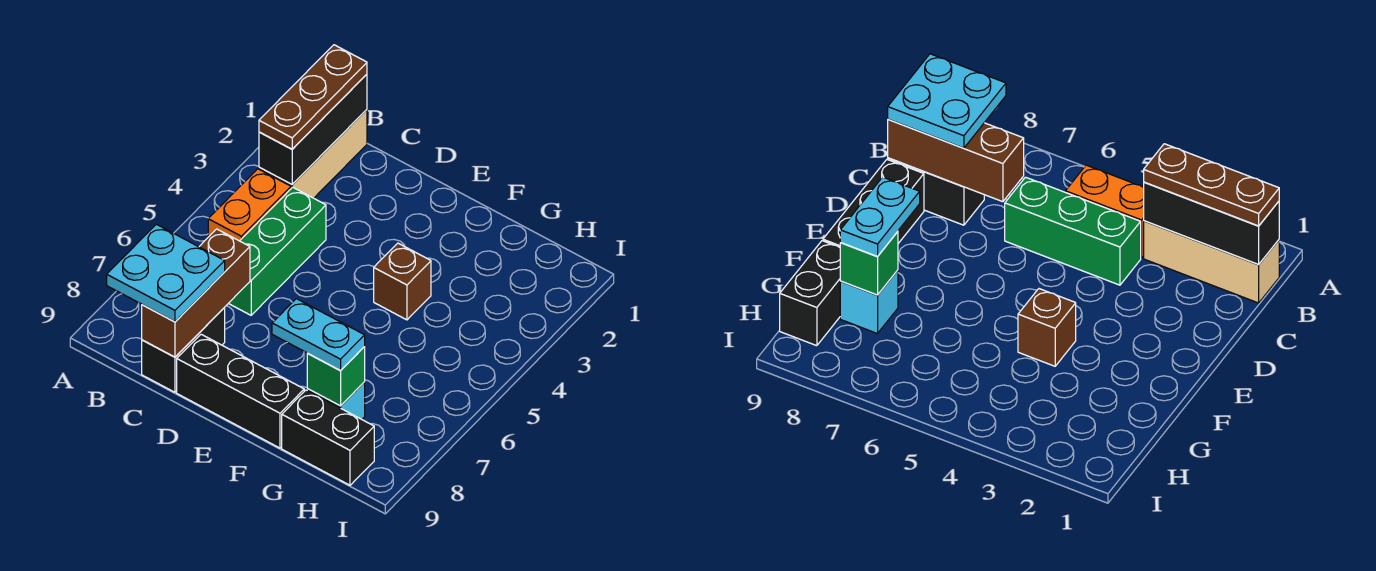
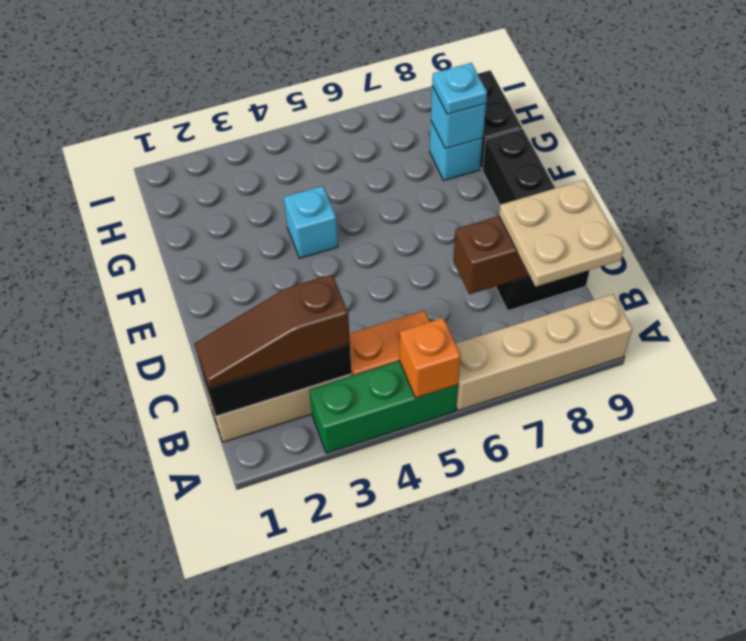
none -> orange brick A5 level 2
none -> tan brick A6:A9 level 1
brown plate B1:B3 level 3 -> brown slope B1:B3 level 3 top 3
cyan plate B8:C9 level 3 -> tan plate B8:C9 level 3
green brick C4:C6 level 1 -> green brick A3:A5 level 1
brown brick F4 level 1 -> cyan brick F4 level 1
cyan plate F8:G8 level 3 -> cyan plate G8 level 3
green brick G8 level 2 -> cyan brick G8 level 2

